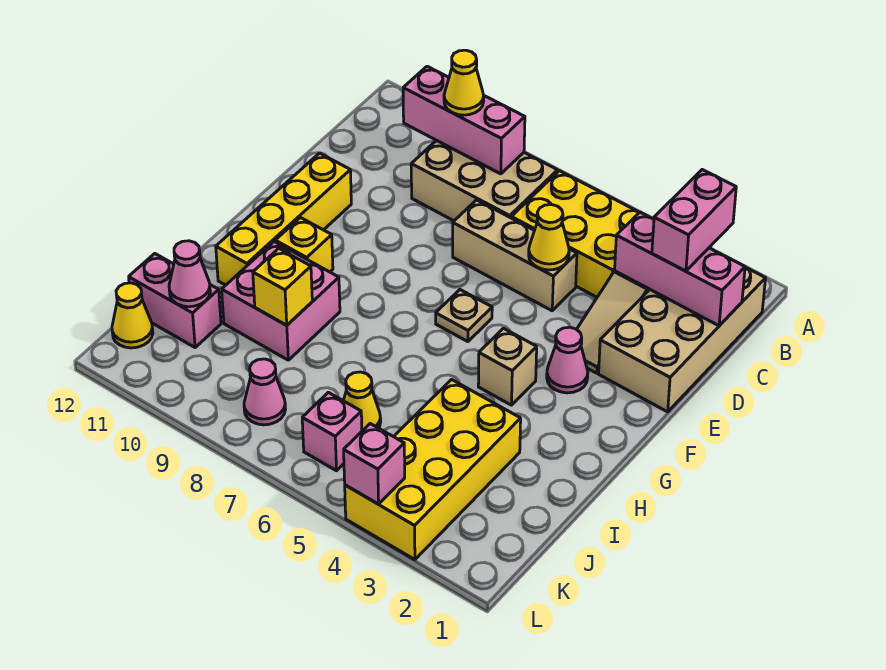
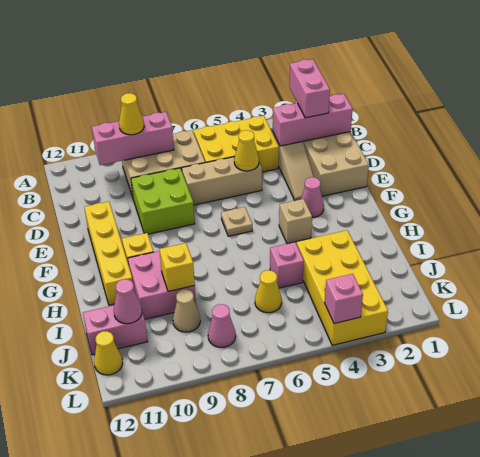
none -> lime brick D8:E9 level 1
none -> tan cone J9 level 1
pink brick K6 level 1 -> pink brick I5 level 1

